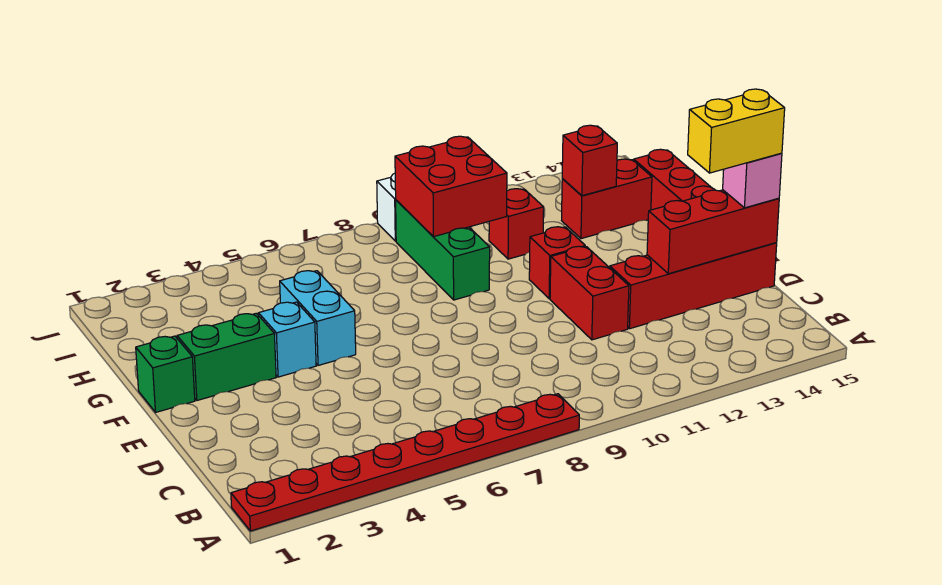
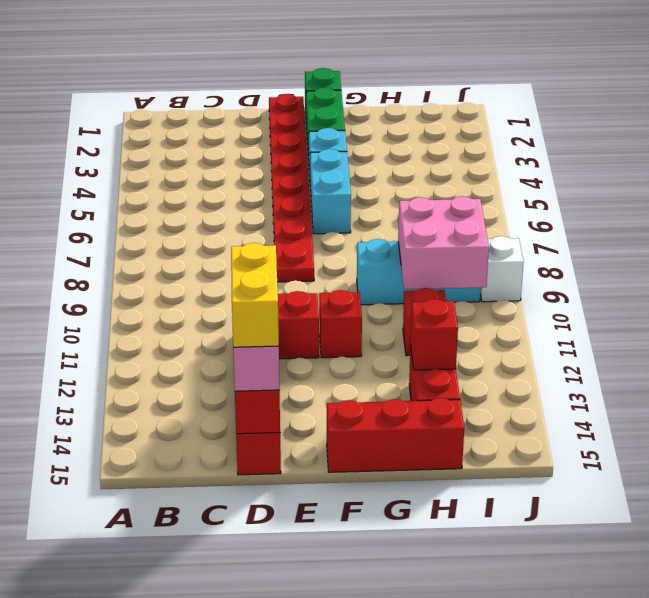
red plate A1:A8 level 1 -> red plate E1:E8 level 1
cyan brick F5:G5 level 1 -> cyan brick F5:F6 level 1
green brick G9:I9 level 1 -> cyan brick G9:I9 level 1
red brick H9:I10 level 2 -> pink brick H9:I10 level 2

